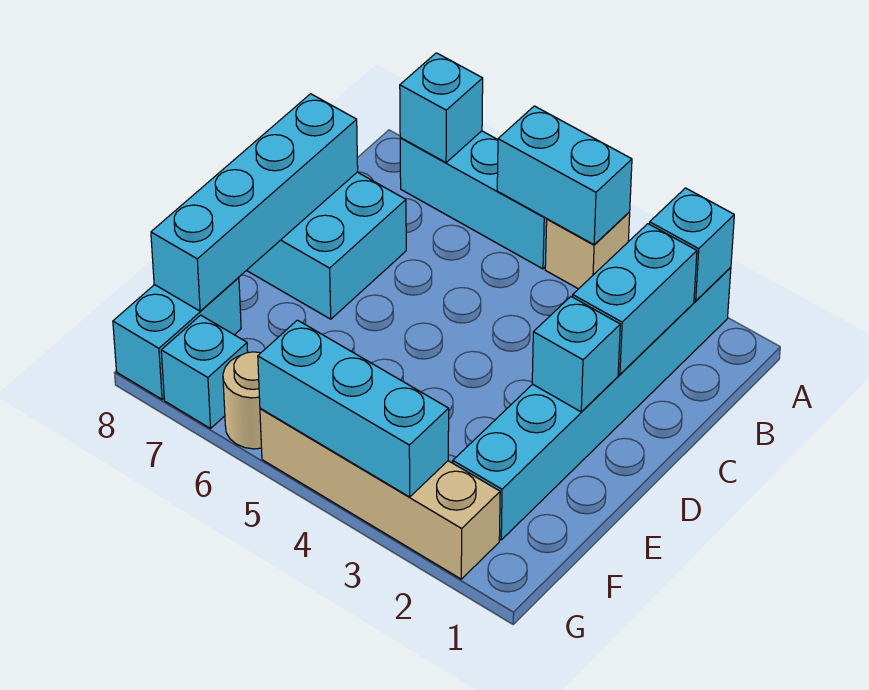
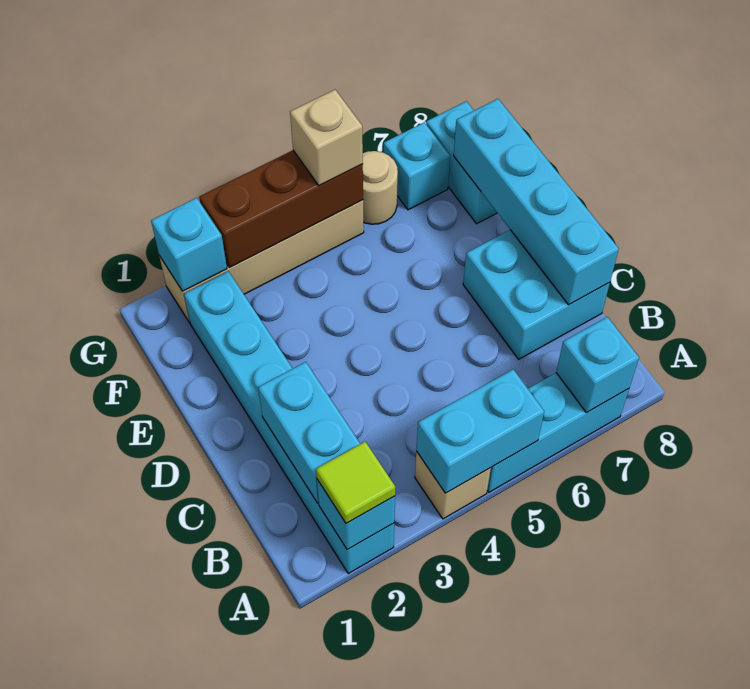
none -> lime tile A2 level 3
cyan brick D2 level 2 -> cyan brick G2 level 2
cyan brick G3:G5 level 2 -> brown brick G3:G5 level 2
none -> tan brick G5 level 3

